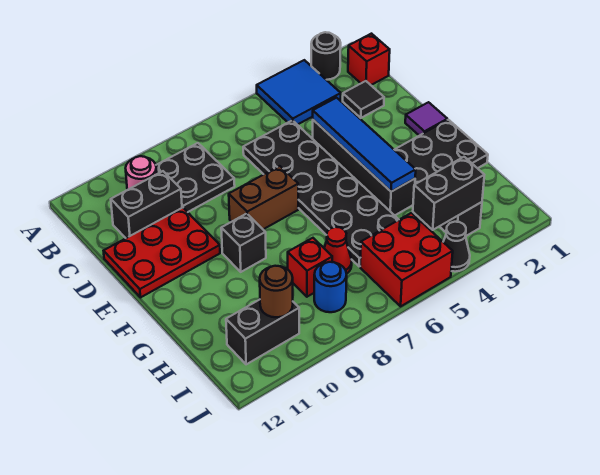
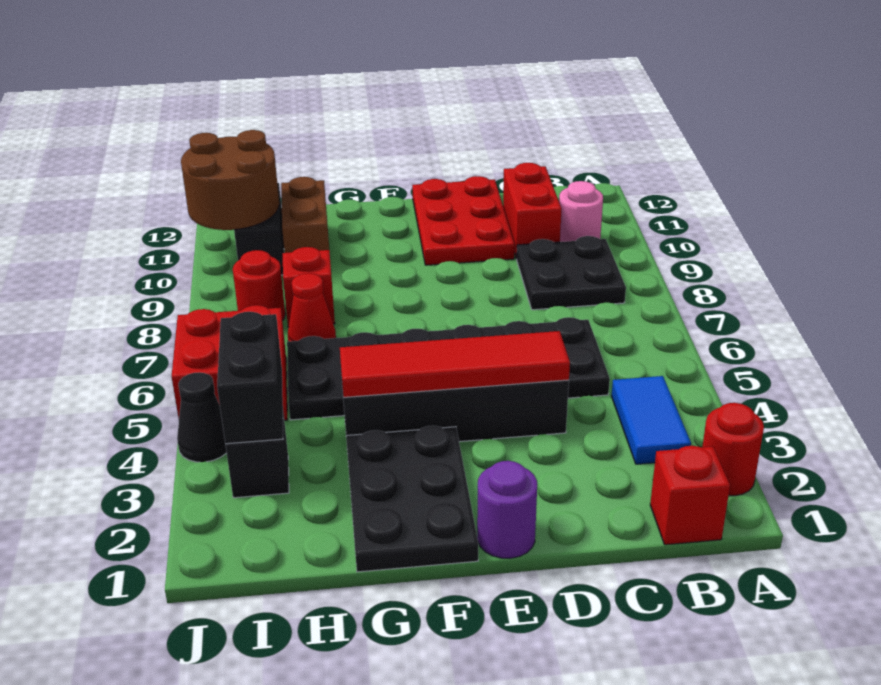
black round brick A2 level 1 -> red round brick A2 level 1
blue tile A3:B4 level 1 -> blue tile B3:B4 level 1
black tile C2 level 1 -> none
black brick C10:C11 level 1 -> red brick C10:C11 level 1
blue tile D4:G4 level 2 -> red tile D4:G4 level 2
purple tile E1 level 1 -> purple round brick E1 level 1
brown brick E7:E8 level 1 -> brown brick H10:H11 level 1
black brick F9 level 1 -> none
blue round brick I8 level 1 -> red round brick I8 level 1
brown round brick I10 level 2 -> brown round brick I10:J11 level 2

